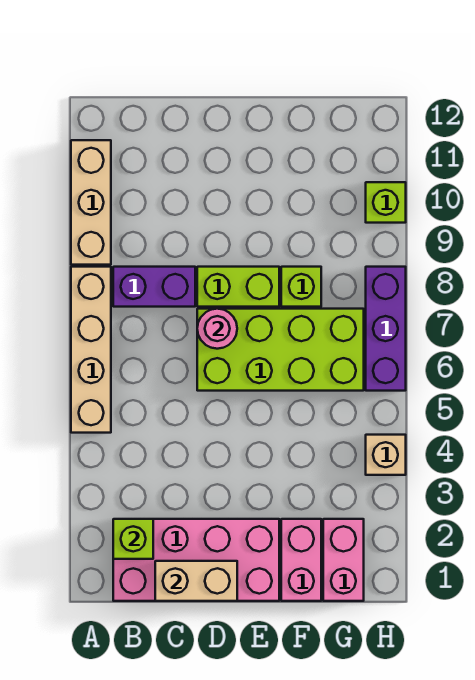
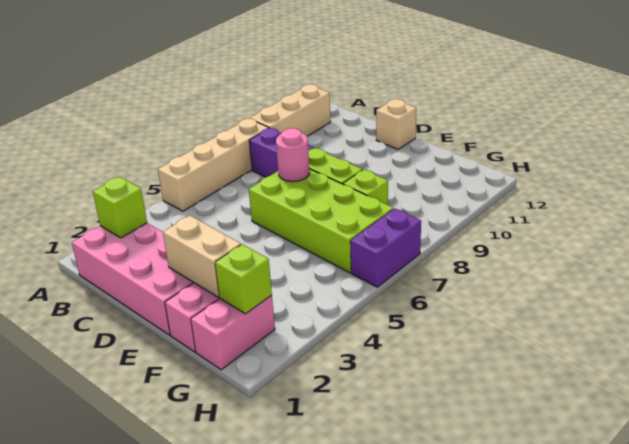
tan brick C1:D1 level 2 -> tan brick E2:F2 level 2
tan brick H4 level 1 -> tan brick D12 level 1
purple brick H6:H8 level 1 -> purple brick H6:H7 level 1
lime brick H10 level 1 -> lime brick G2 level 2

